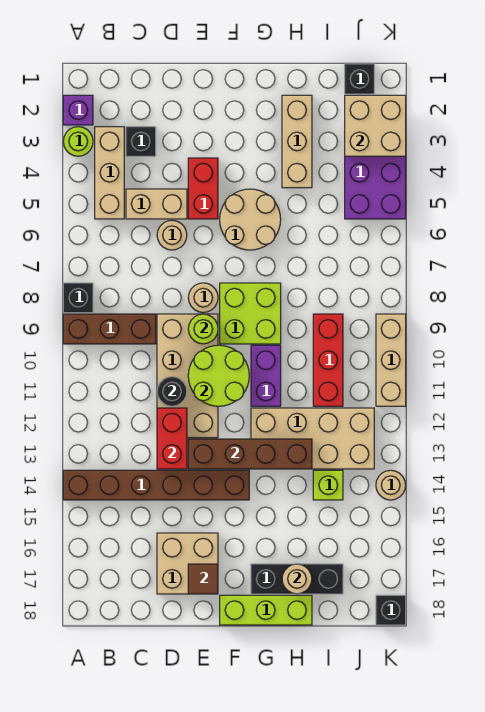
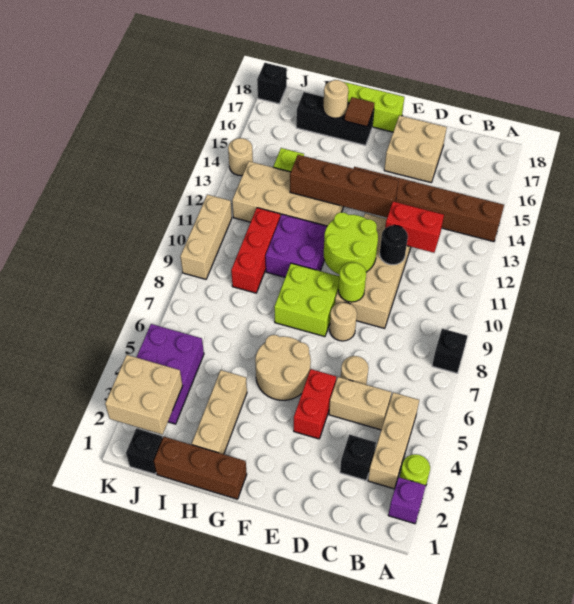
brown brick A9:C9 level 1 -> brown brick G1:I1 level 1
red brick D12:D13 level 2 -> red brick C12:D12 level 2
brown tile E17 level 2 -> brown tile G17 level 2
purple brick G10:G11 level 1 -> purple brick G10:H11 level 1

